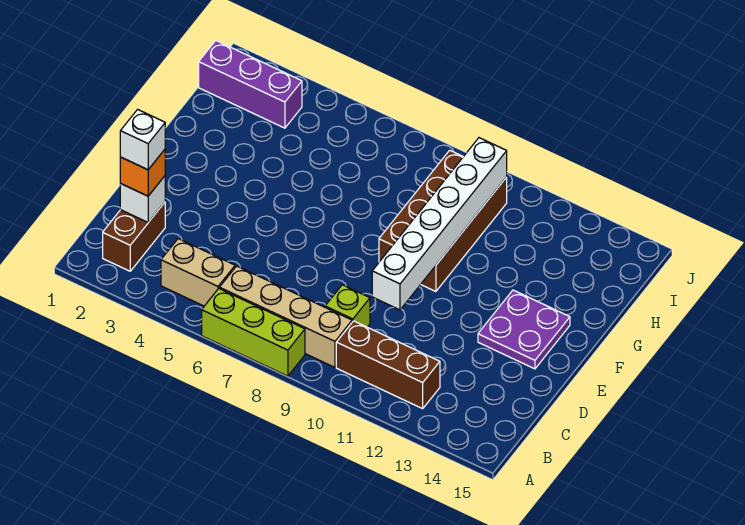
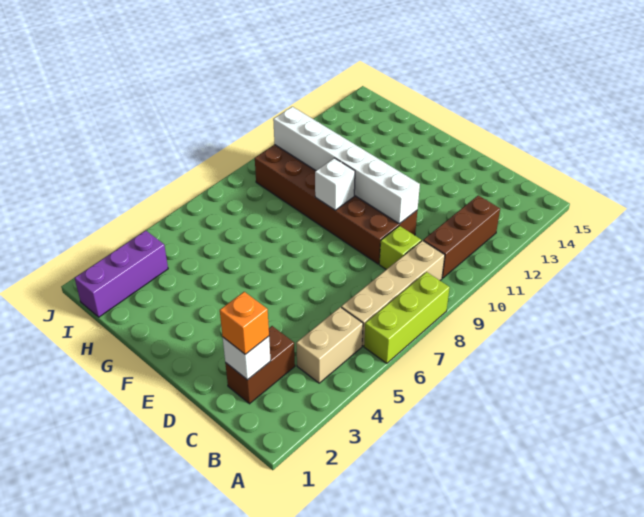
brown brick B2:C2 level 1 -> brown brick C2:C3 level 1
white brick C2 level 4 -> white brick F9 level 2
purple plate E13:F14 level 1 -> none
brown brick F9:I10 level 1 -> brown brick D9:I10 level 1

